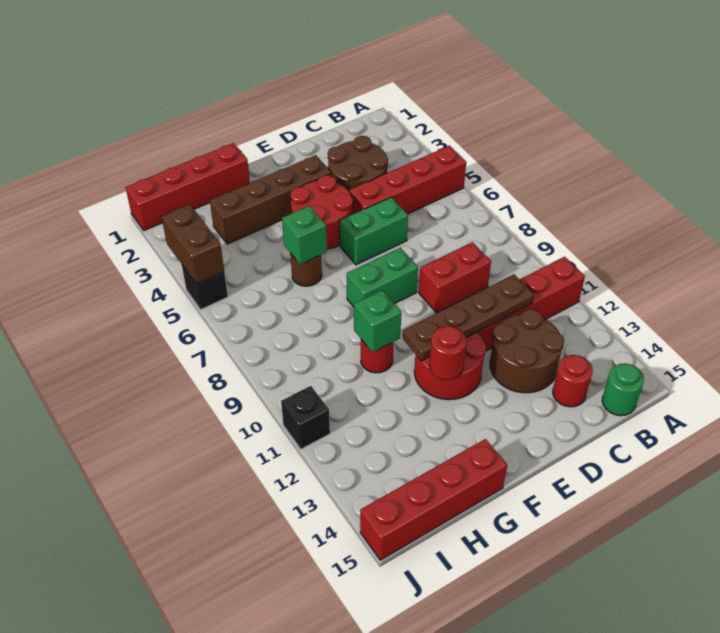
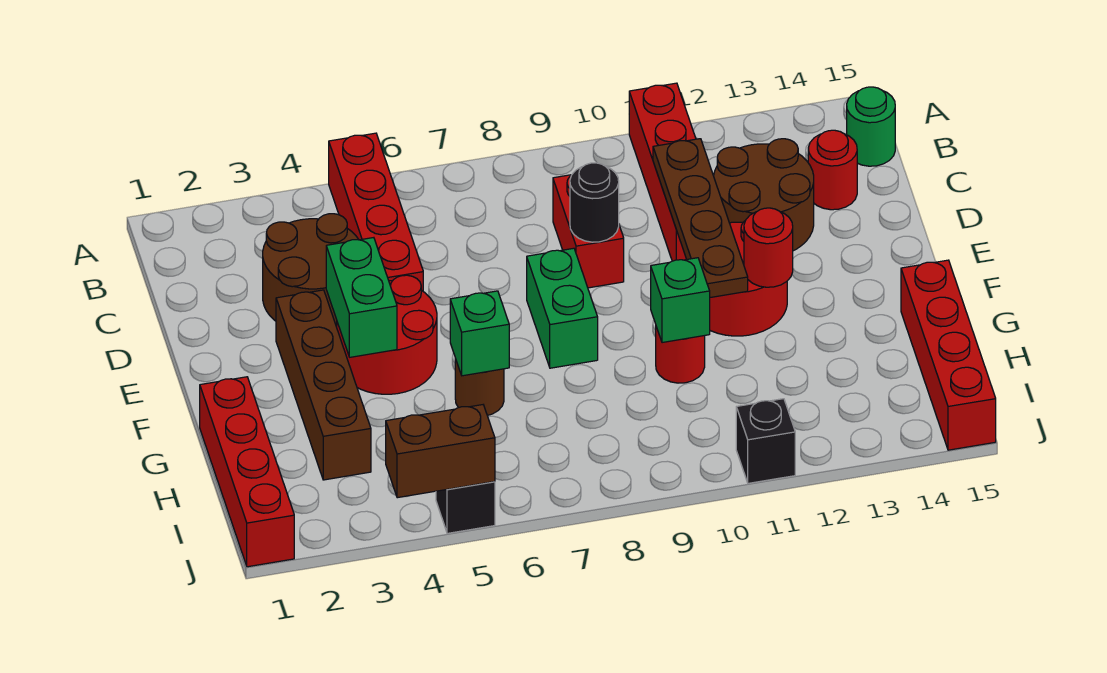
green brick D6:E6 level 1 -> green brick E4:F4 level 2
none -> black round brick D9 level 2

